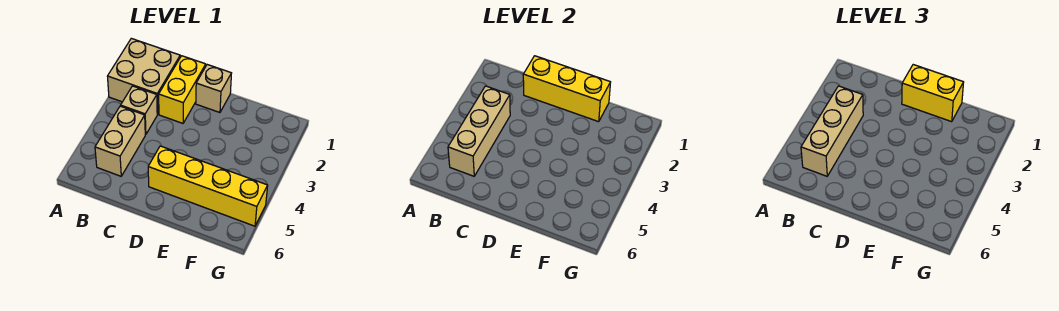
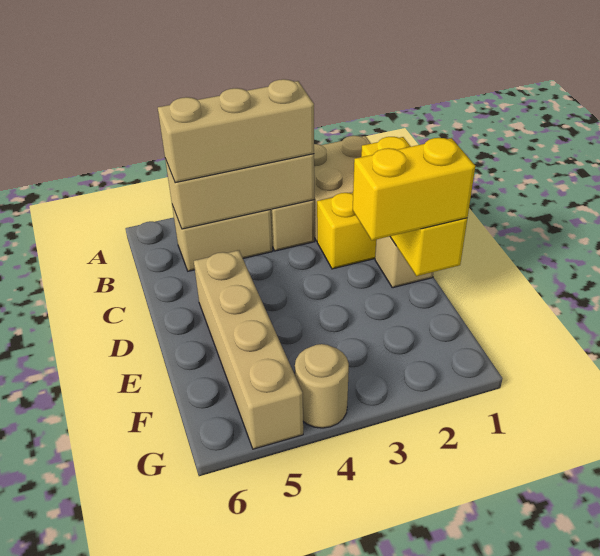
yellow brick D1:E1 level 3 -> yellow brick E1:E2 level 3
yellow brick D5:G5 level 1 -> tan brick D5:G5 level 1
none -> tan round brick G4 level 1

